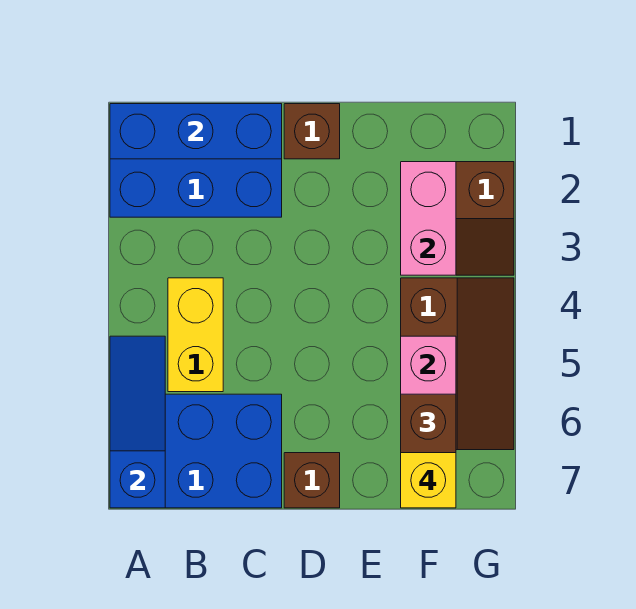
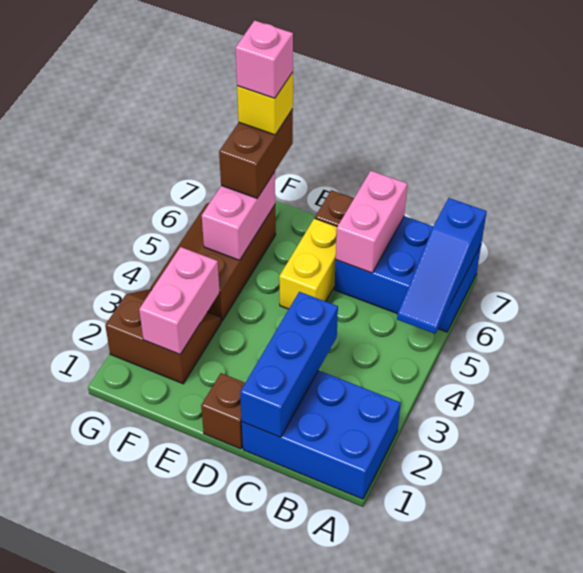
blue brick A1:C1 level 2 -> blue brick C1:C3 level 2
yellow brick B4:B5 level 1 -> yellow brick D5:D6 level 1
none -> pink brick C6:C7 level 2
none -> pink brick F7 level 5

